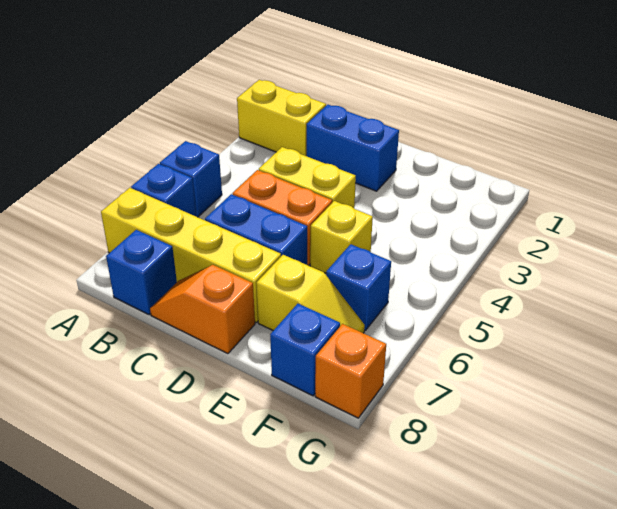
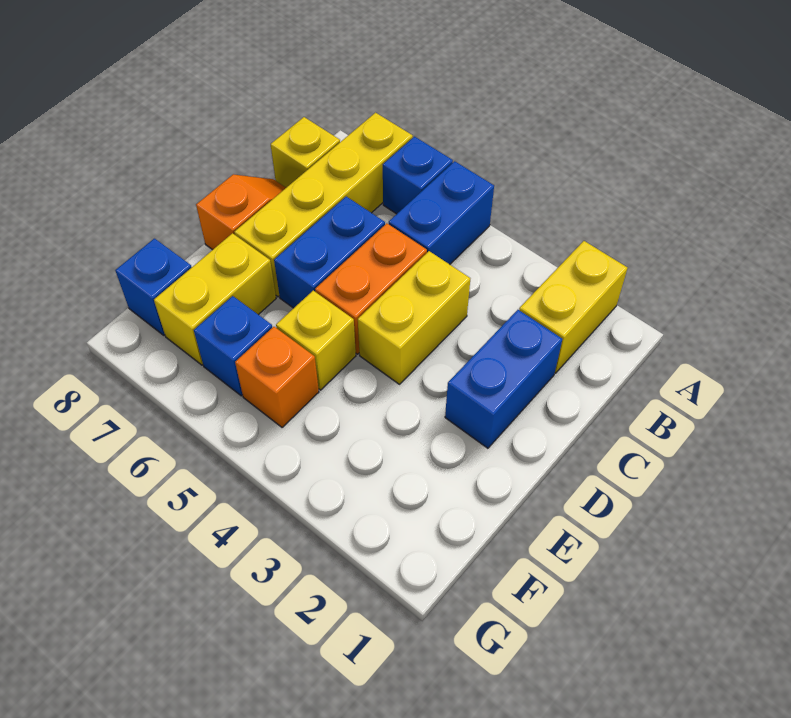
blue brick A5 level 1 -> blue brick A5:B5 level 1
blue brick B8 level 1 -> yellow brick B8 level 1
yellow slope E7:F7 level 1 top E -> yellow brick E7:F7 level 1
orange brick G8 level 1 -> orange brick F5 level 1

